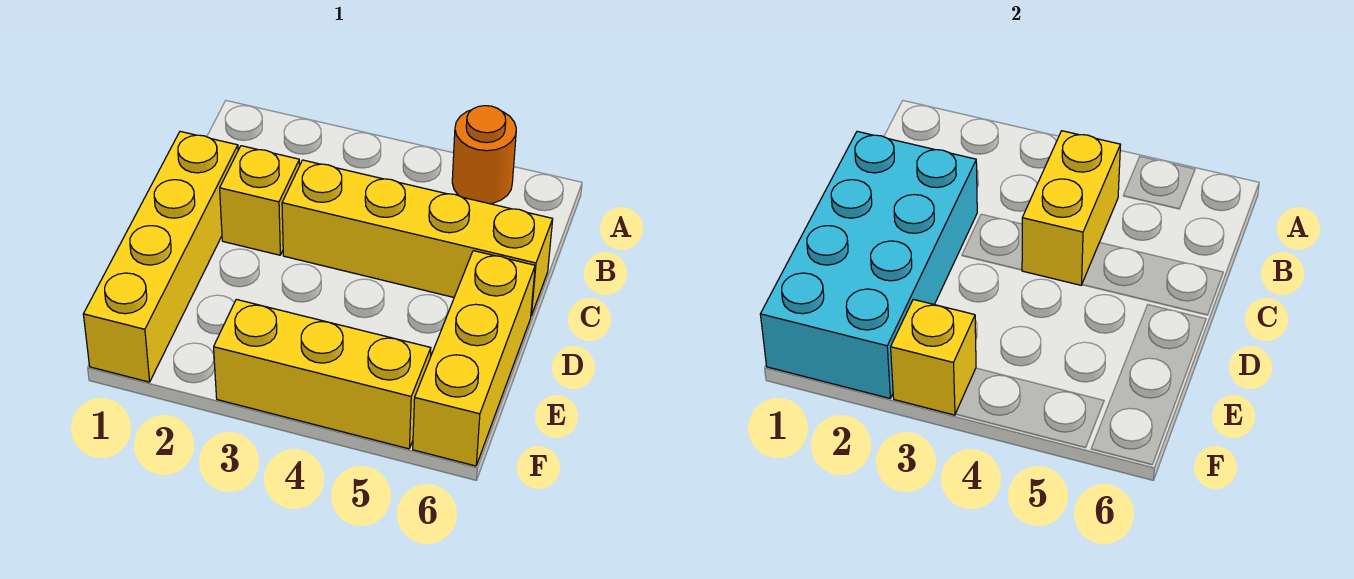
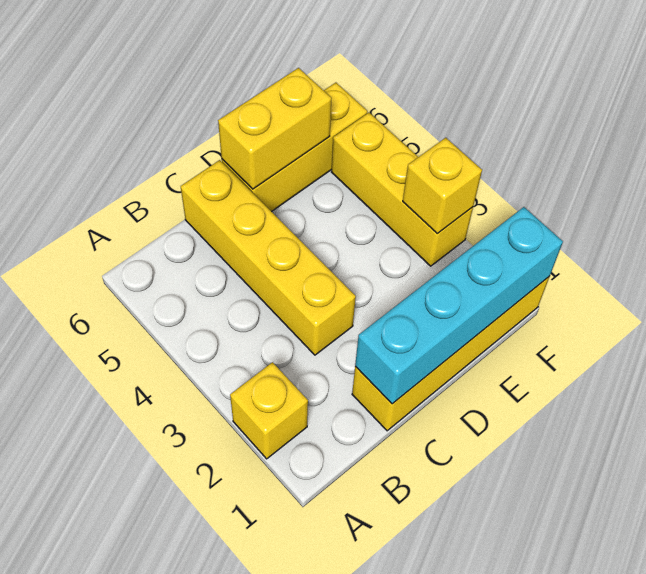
orange round brick A5 level 1 -> none
yellow brick B4:C4 level 2 -> yellow brick D6:E6 level 2
cyan brick C1:F2 level 2 -> cyan brick C1:F1 level 2
yellow brick C2 level 1 -> yellow brick A2 level 1

